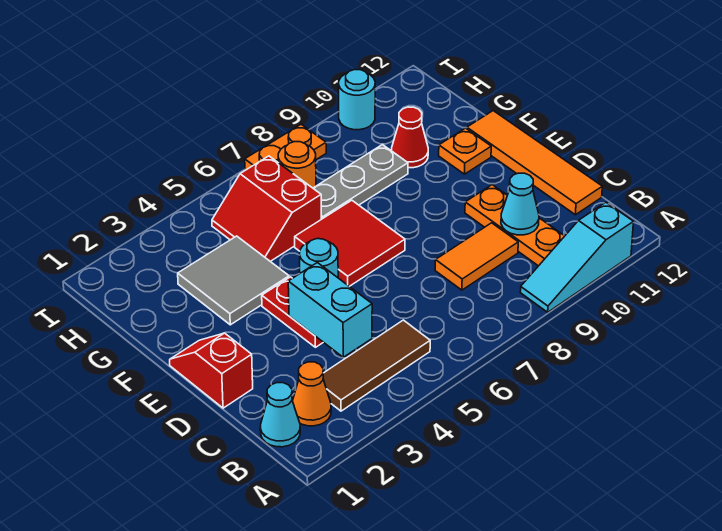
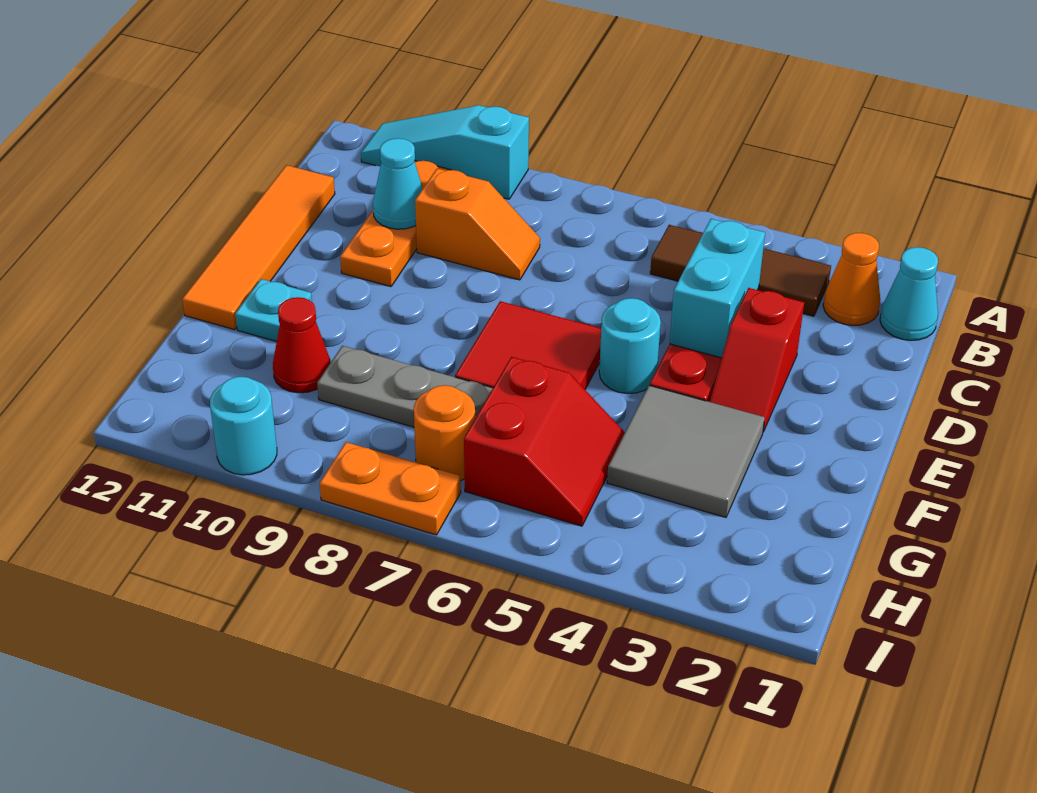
cyan slope A9:A11 level 1 top 11 -> cyan slope A9:A11 level 1 top 9
orange tile C8:C9 level 1 -> orange slope C8:C9 level 1 top 9
red slope D1:E1 level 1 top D -> red slope D3:E3 level 1 top D
orange plate F11 level 1 -> cyan plate F11 level 1

